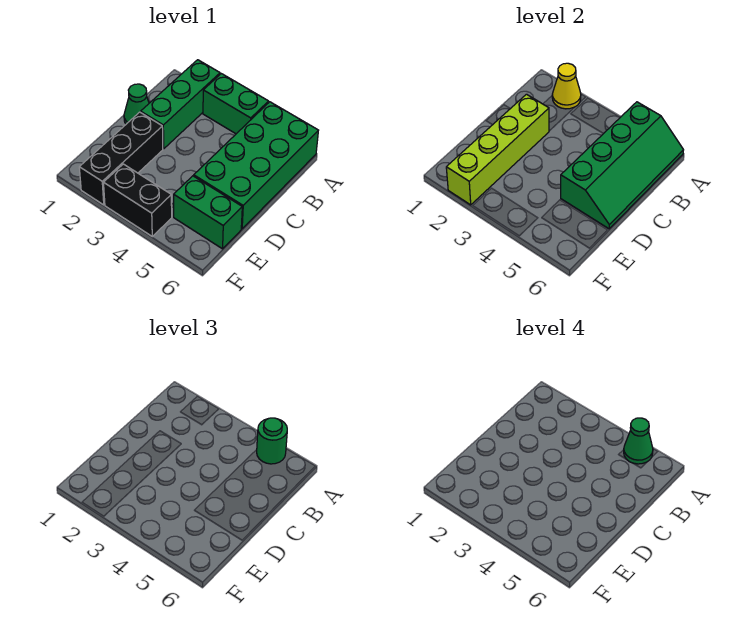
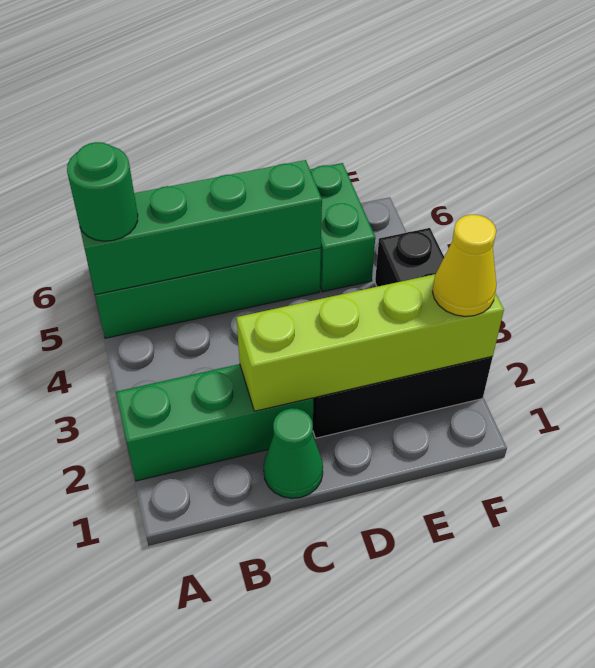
yellow cone A2 level 2 -> yellow cone F2 level 3
green brick A3:A4 level 1 -> none
green cone A5 level 4 -> none

